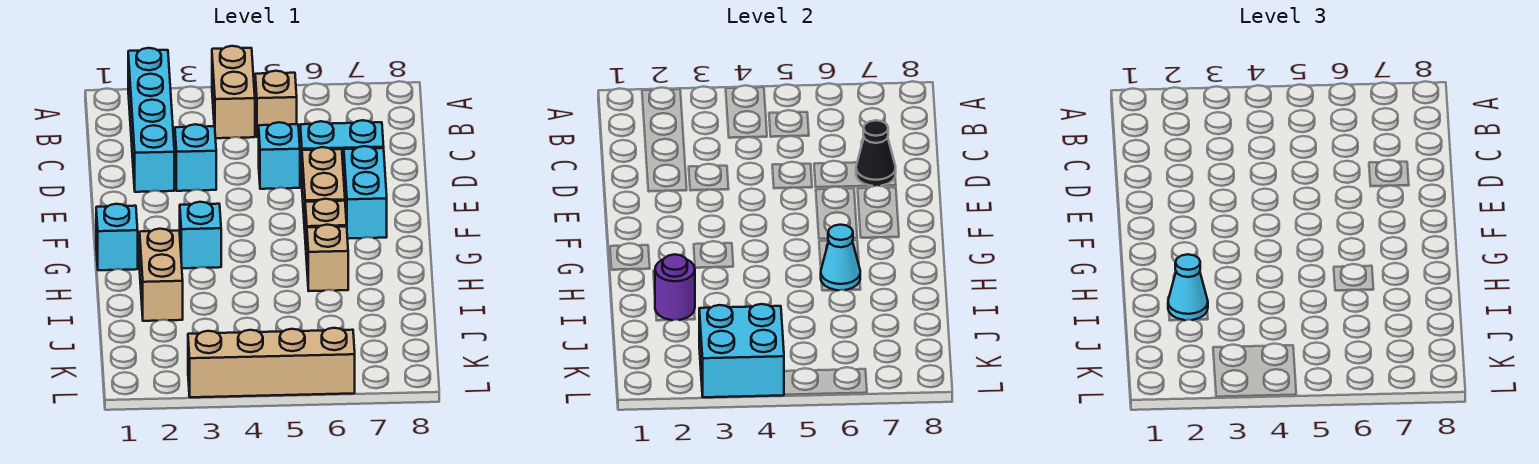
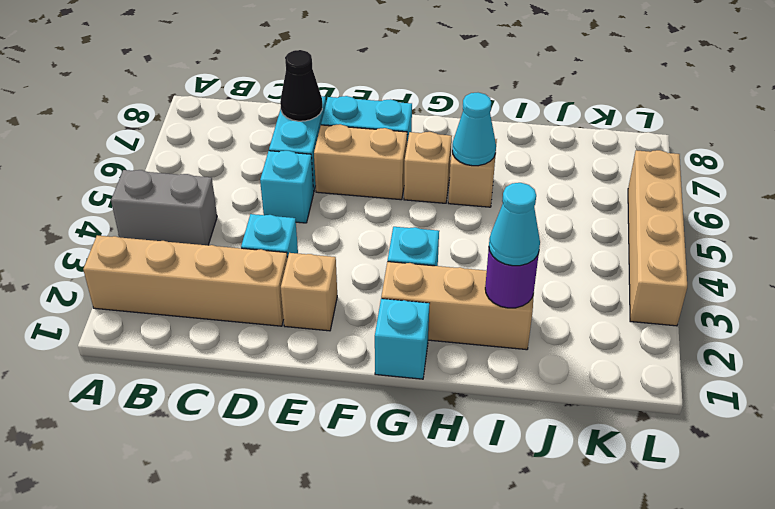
cyan brick A2:D2 level 1 -> tan brick A2:D2 level 1
tan brick A4:B4 level 1 -> grey brick A4:B4 level 1
tan brick B5 level 1 -> tan brick E2 level 1
tan brick H2:I2 level 1 -> tan brick G2:I2 level 1
cyan brick K3:L4 level 2 -> none

